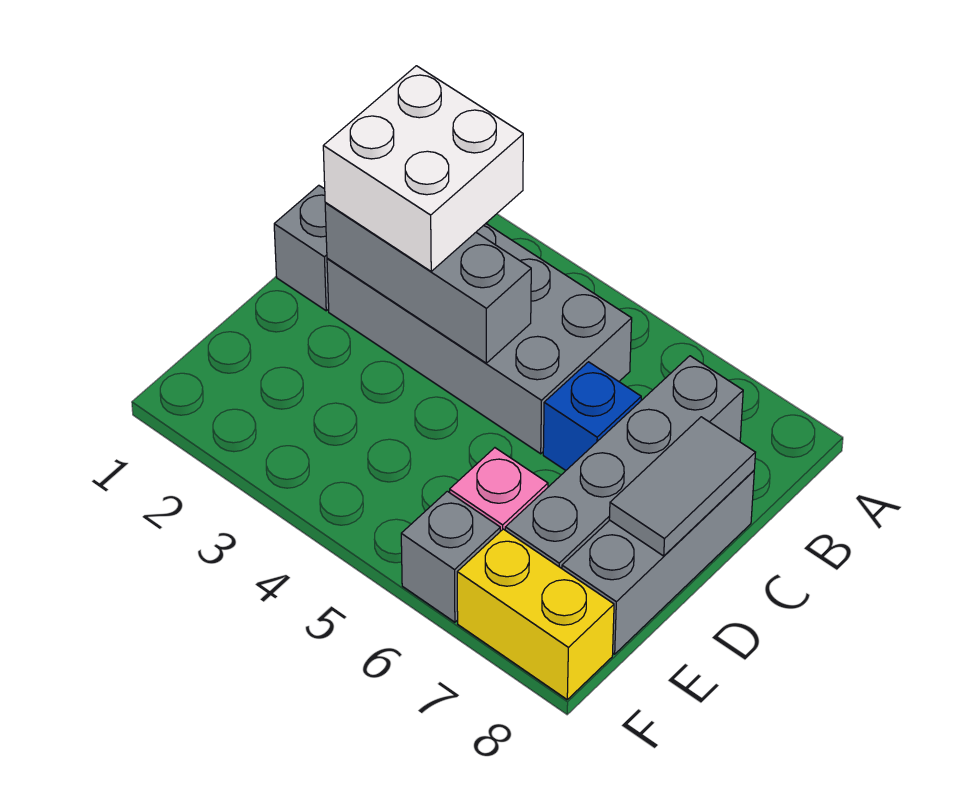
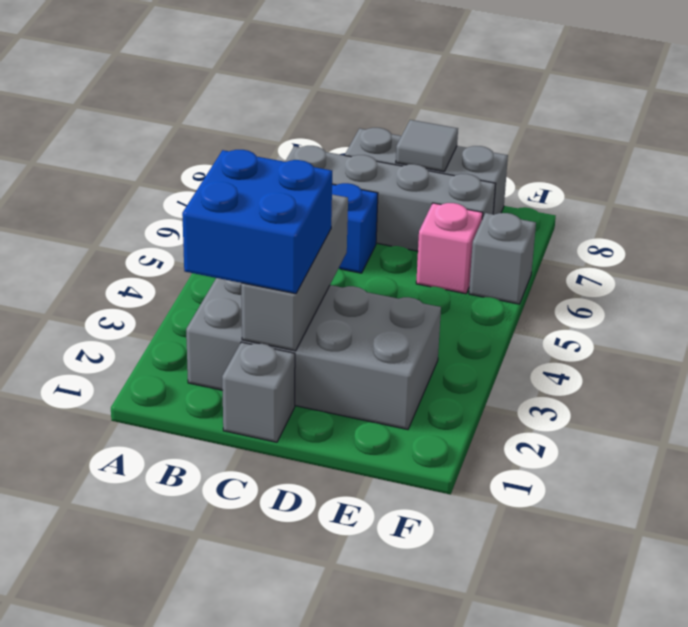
grey brick B2:C5 level 1 -> grey brick B2:E3 level 1
white brick B2:C3 level 3 -> blue brick B2:C3 level 3
grey tile C8:D8 level 2 -> grey tile D8 level 2
yellow brick F7:F8 level 1 -> none

